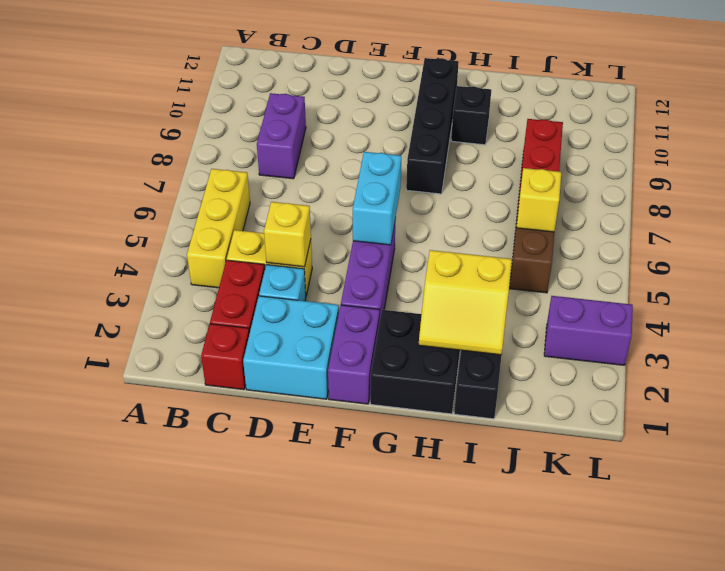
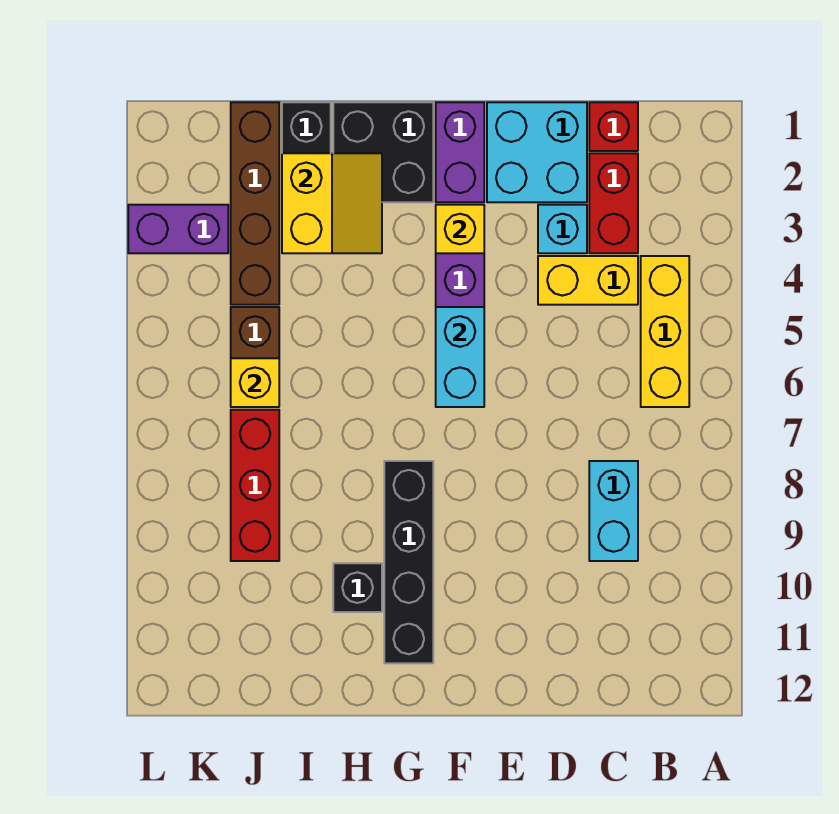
purple brick C8:C9 level 1 -> cyan brick C8:C9 level 1
yellow brick D4 level 2 -> yellow brick F3 level 2
yellow slope H2:I3 level 2 top 3 -> yellow slope H2:I3 level 2 top I
none -> brown brick J1:J4 level 1

